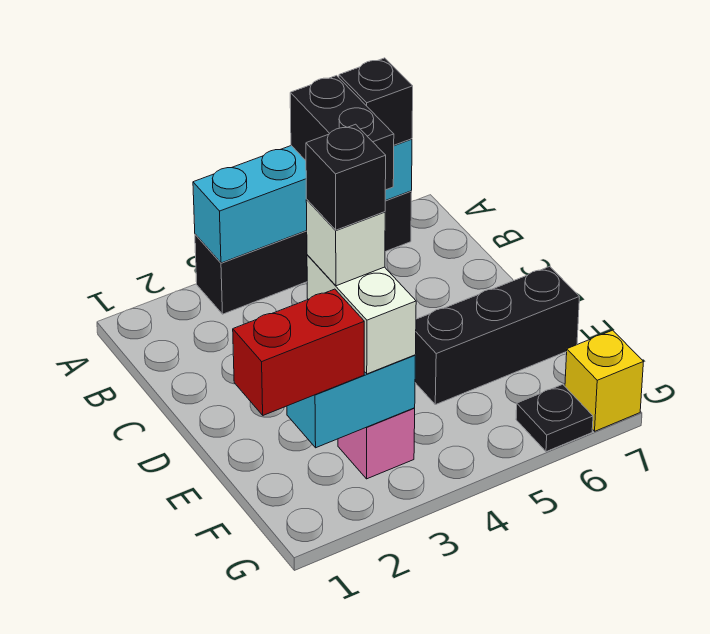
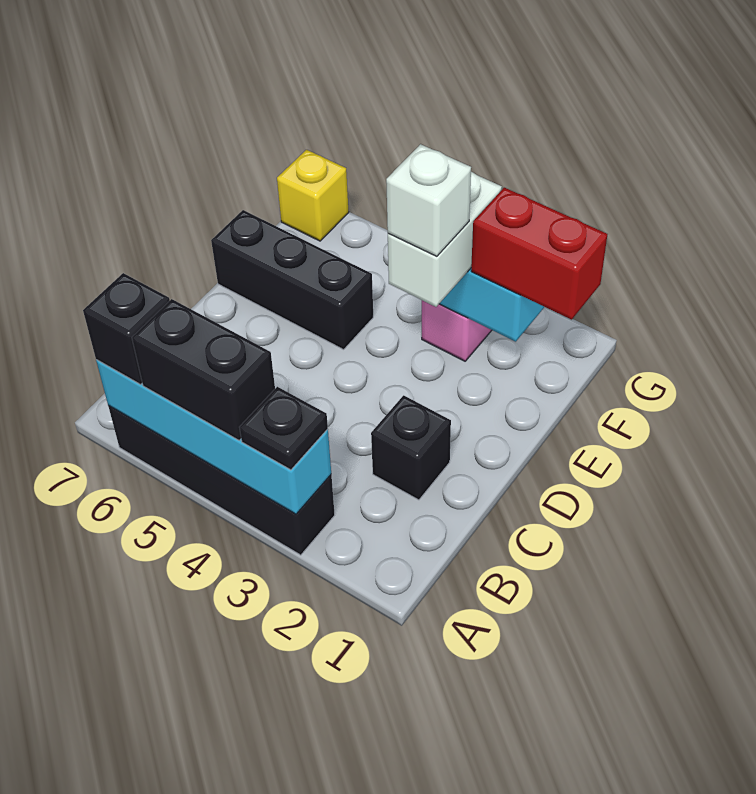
black brick A5:B5 level 3 -> black brick A4:A5 level 3
black brick E3 level 5 -> black brick C2 level 1
black plate G6 level 1 -> black plate A3 level 3

